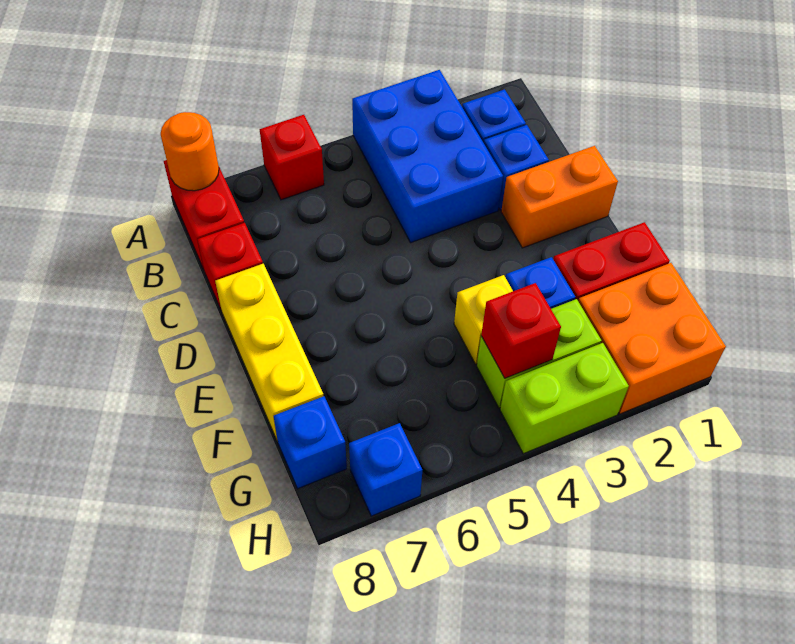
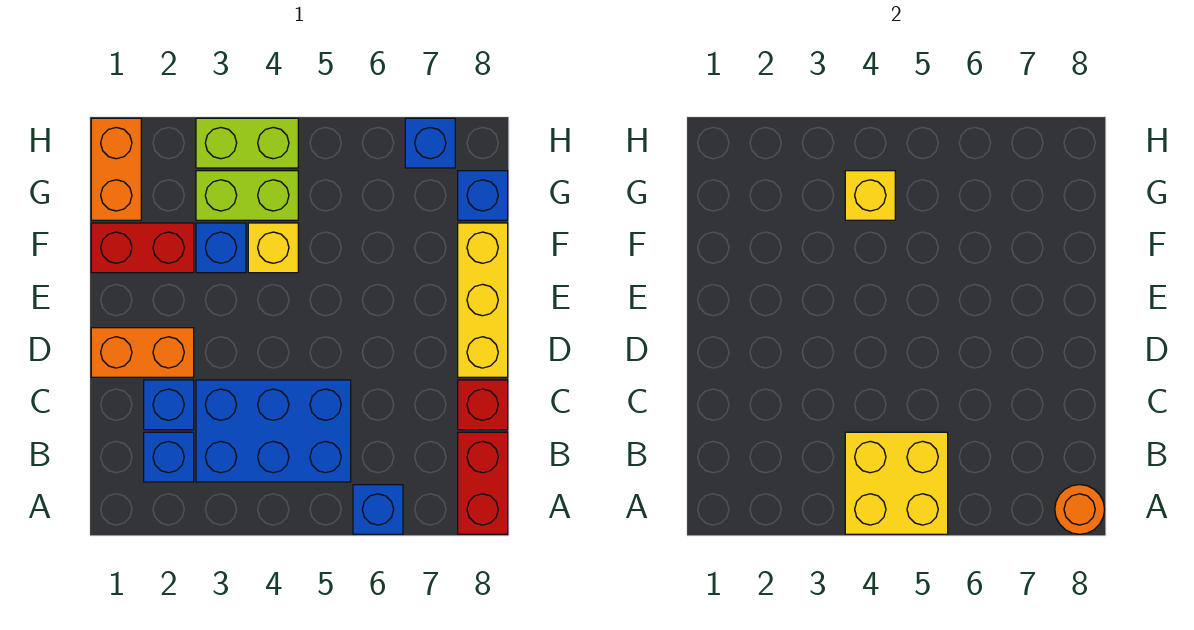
blue brick A3:C4 level 1 -> blue brick B3:C5 level 1
none -> yellow brick A4:B5 level 2
red brick A6 level 1 -> blue brick A6 level 1
orange brick G1:H2 level 1 -> orange brick G1:H1 level 1
red brick G4 level 2 -> yellow brick G4 level 2

